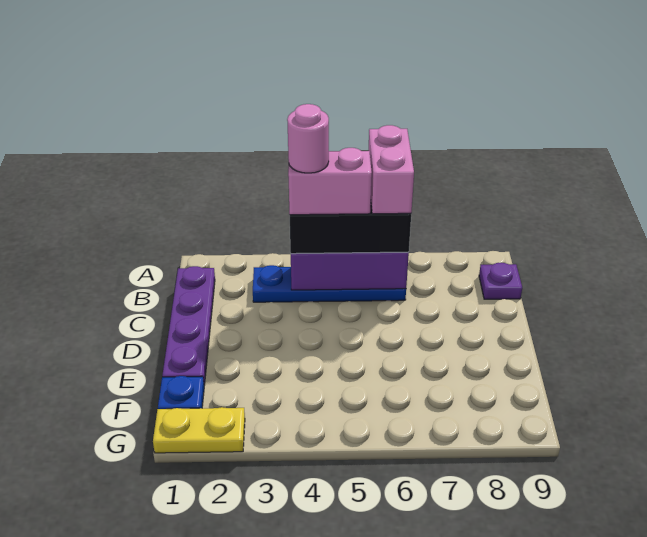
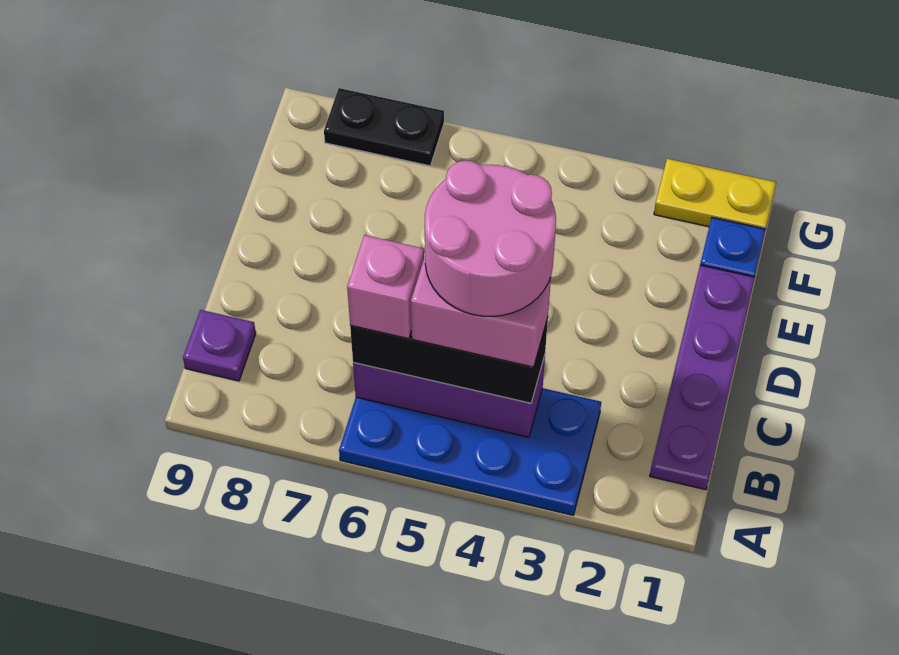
pink brick A6:B6 level 4 -> pink brick B6 level 4
blue plate B3:B6 level 1 -> blue plate A3:B6 level 1
pink round brick B4 level 5 -> pink round brick B4:C5 level 5
none -> black plate G7:G8 level 1

